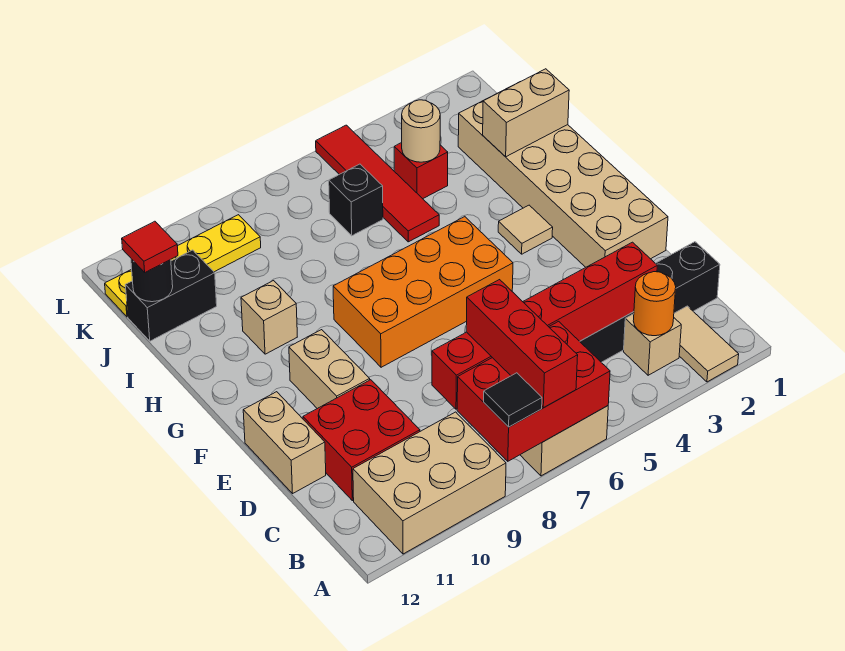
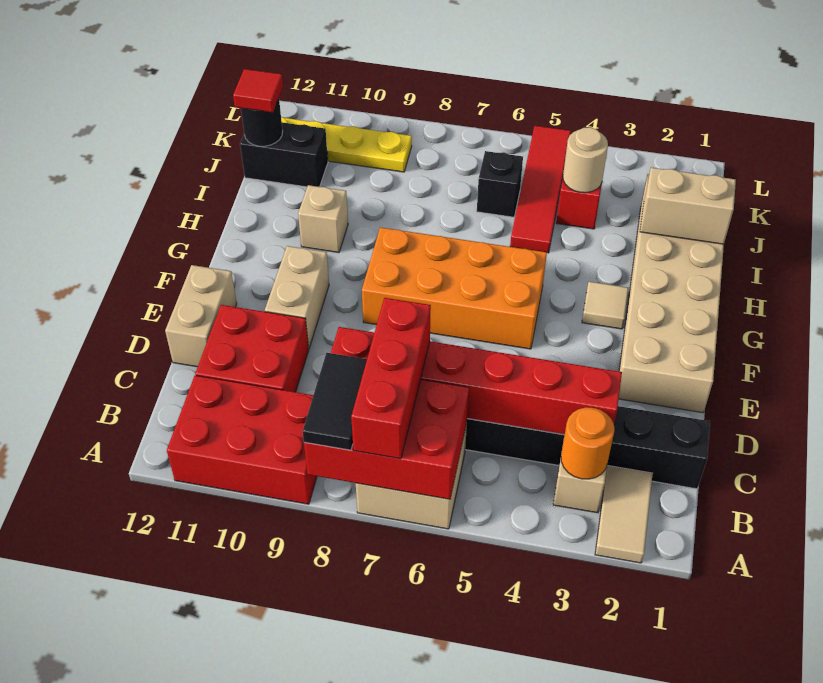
black tile A8 level 3 -> black tile A8:B8 level 3
tan brick A9:B11 level 1 -> red brick A9:B11 level 1

